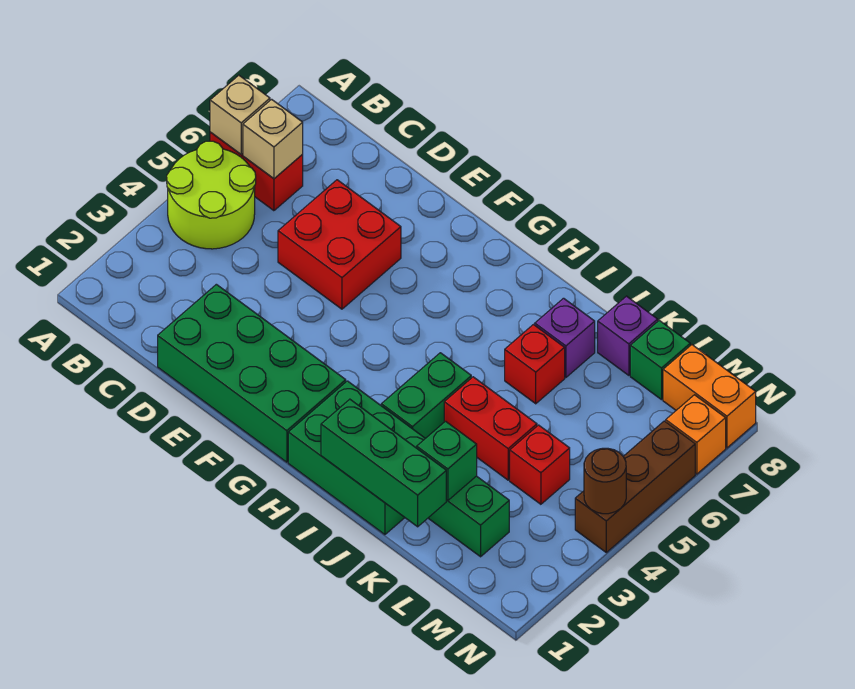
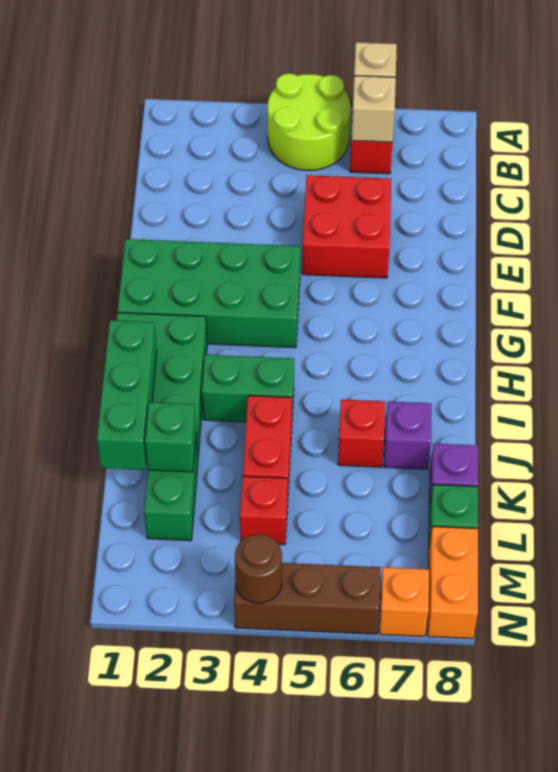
green brick D1:G2 level 1 -> green brick F1:G4 level 1

